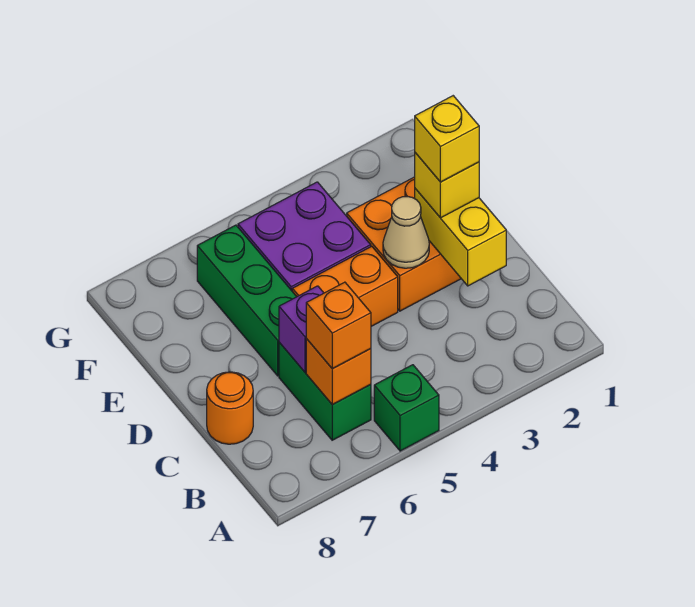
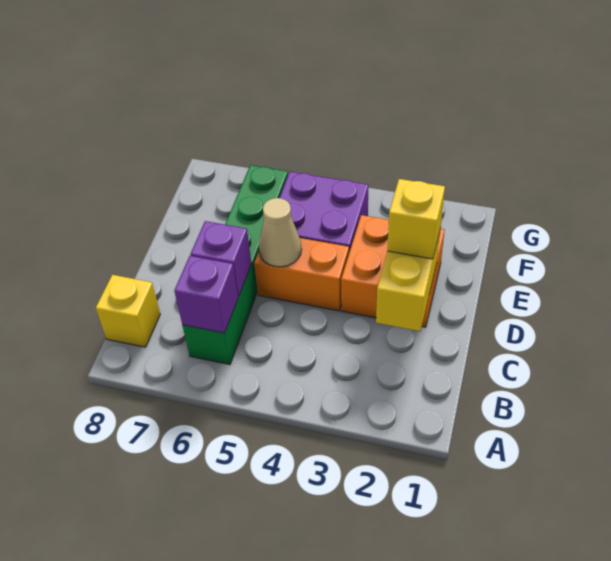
green brick A5 level 1 -> none
orange brick B6 level 2 -> purple brick B6 level 2
orange brick B6 level 3 -> none
orange round brick C8 level 1 -> none
yellow brick D2 level 4 -> yellow brick B8 level 1
tan cone D3 level 2 -> tan cone D5 level 2

